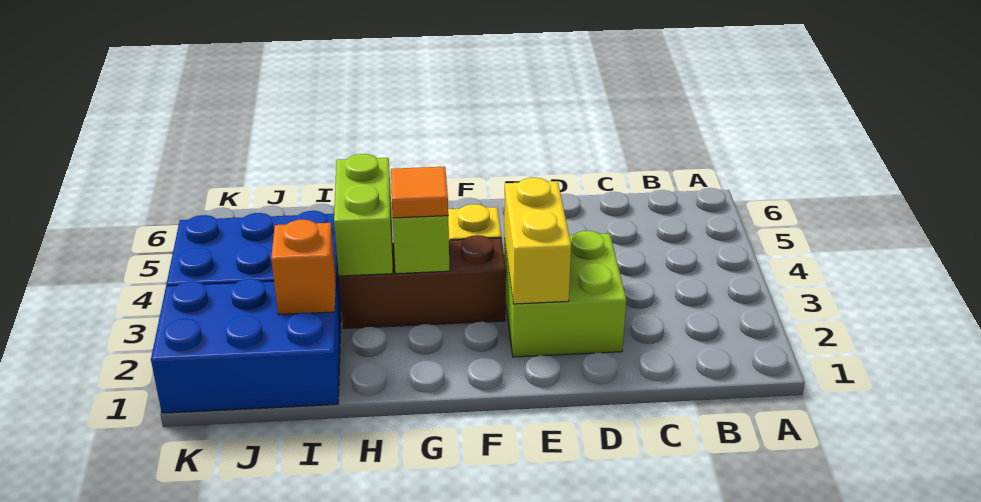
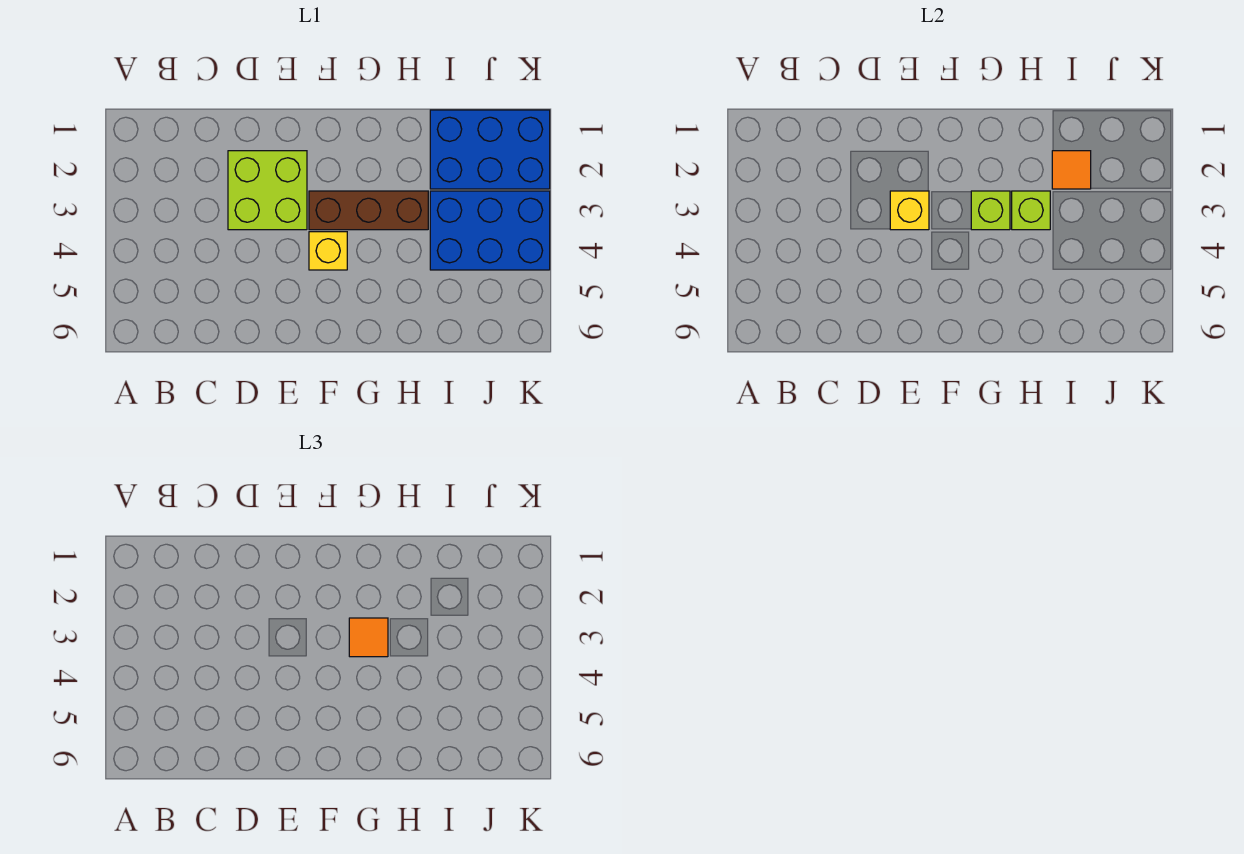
yellow brick E2:E3 level 2 -> yellow brick E3 level 2
lime brick H3:H4 level 2 -> lime brick H3 level 2
orange brick I2 level 2 -> orange tile I2 level 2

